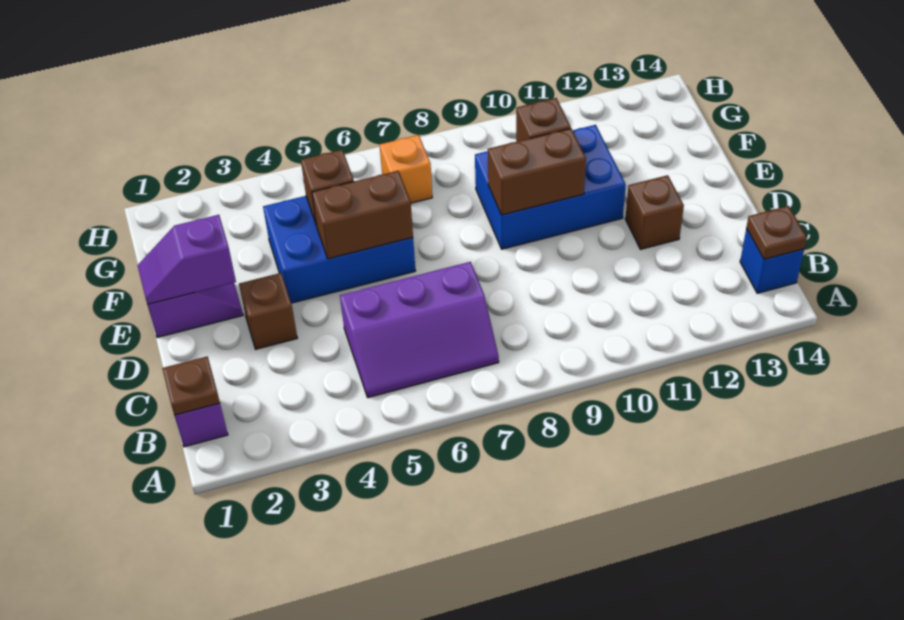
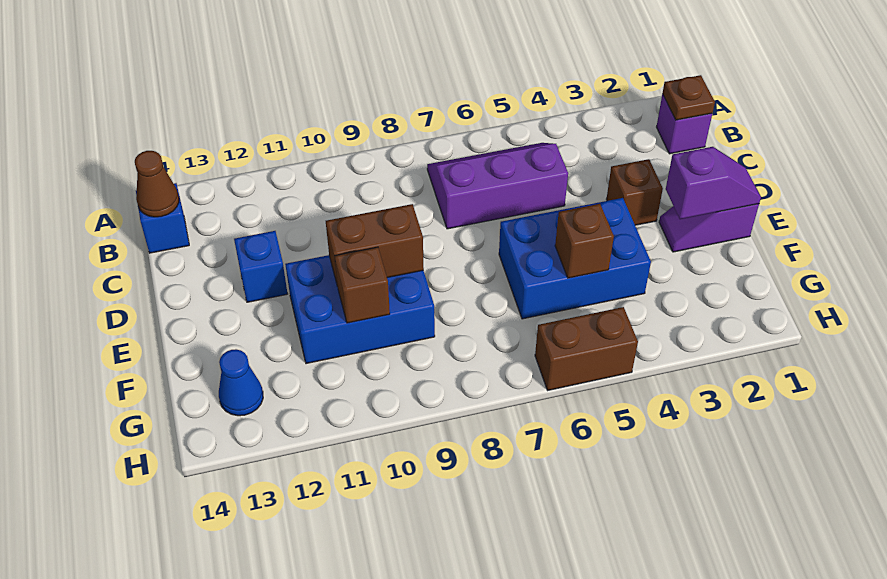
brown plate B14 level 2 -> brown cone B14 level 2
brown brick D12 level 1 -> blue brick D12 level 1
brown brick E5:E6 level 2 -> brown brick H5:H6 level 1
orange brick G7 level 1 -> none
none -> blue cone G13 level 1

